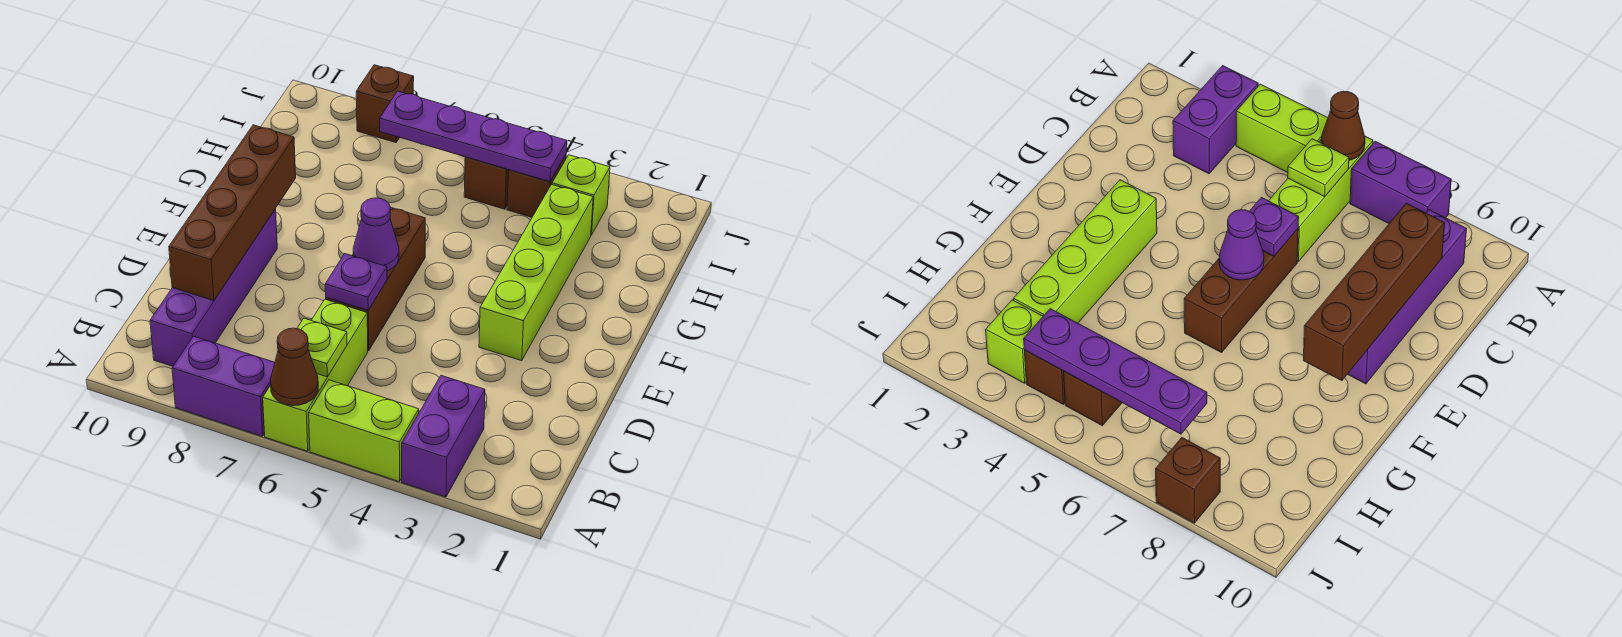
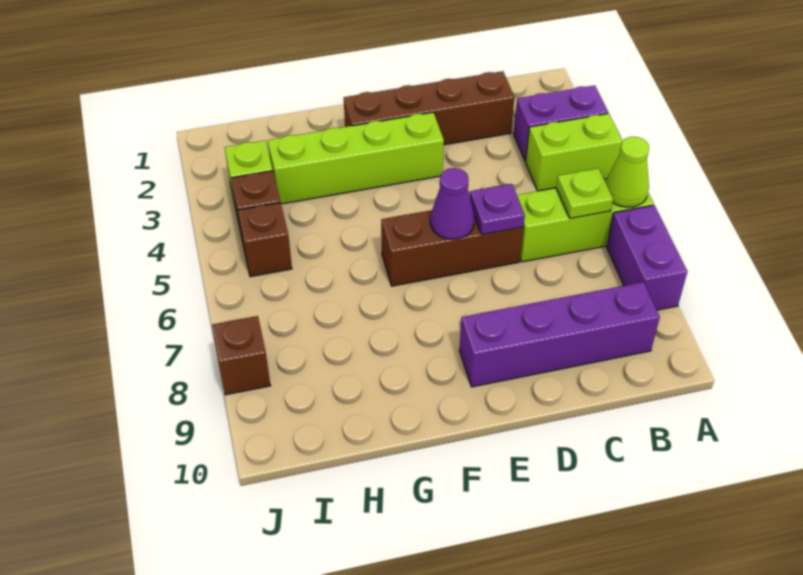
lime brick A4:A5 level 1 -> lime brick A4:B4 level 1
brown cone A6 level 2 -> lime cone A6 level 2
brown brick C9:F9 level 2 -> brown brick C2:F2 level 1
purple plate I4:I7 level 2 -> none

